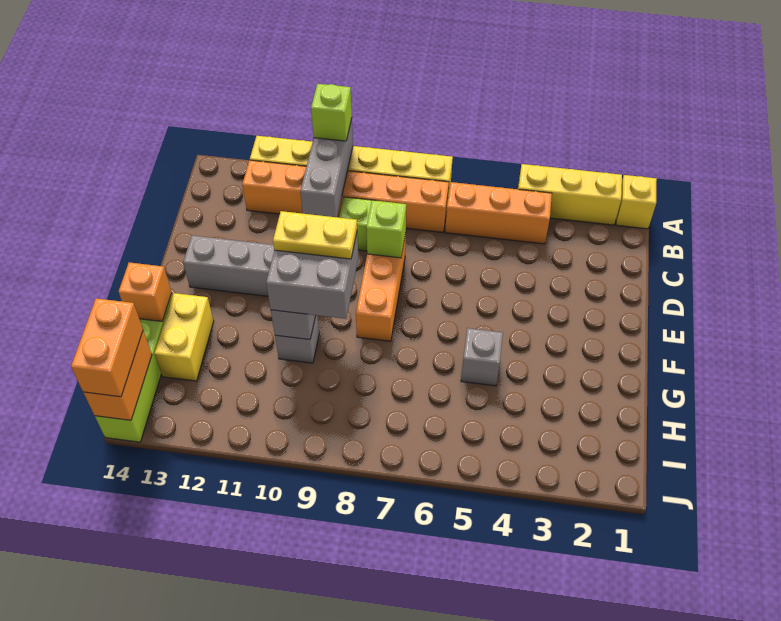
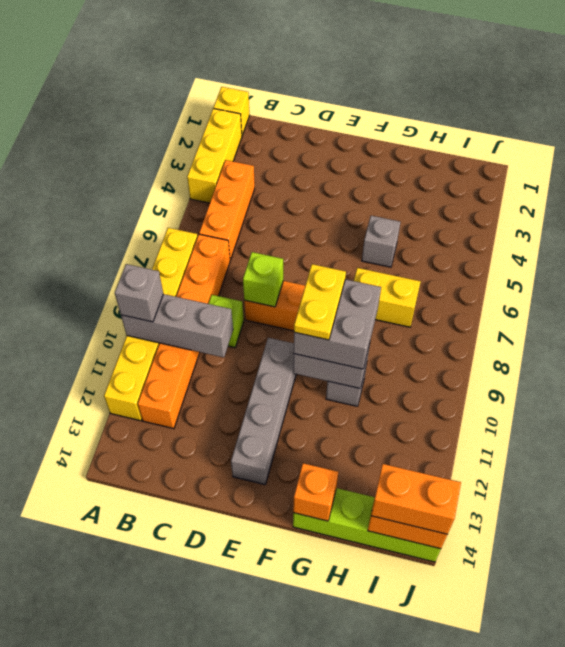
lime brick A10 level 3 -> grey brick A10 level 3
yellow brick G13:H13 level 1 -> yellow brick G7:H7 level 1

